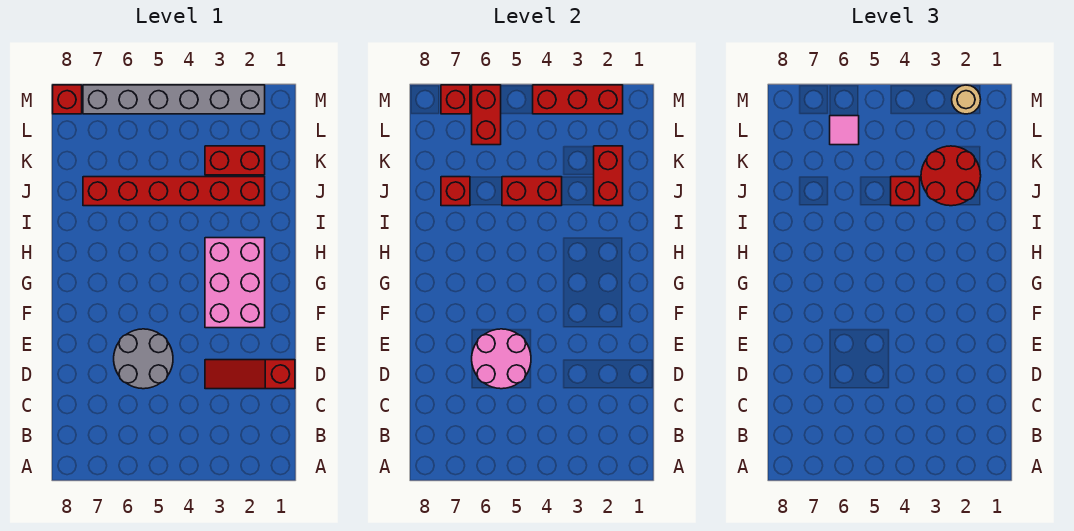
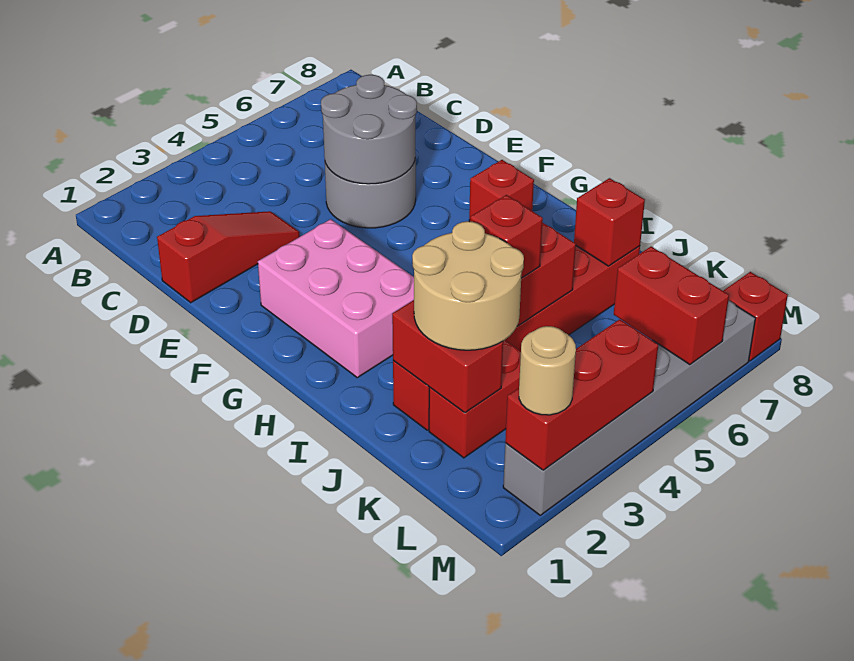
pink round brick D5:E6 level 2 -> grey round brick D5:E6 level 2
red round brick J2:K3 level 3 -> tan round brick J2:K3 level 3
pink tile L6 level 3 -> none
red brick M7 level 2 -> red brick G7 level 1

